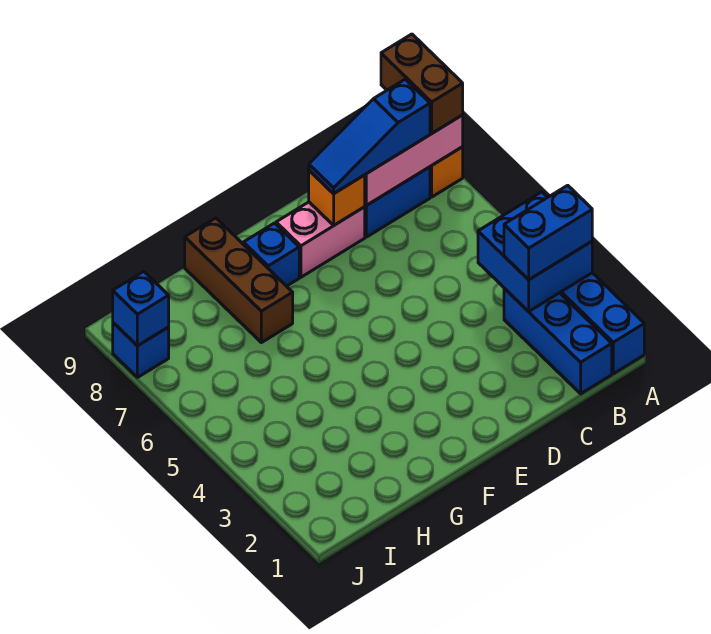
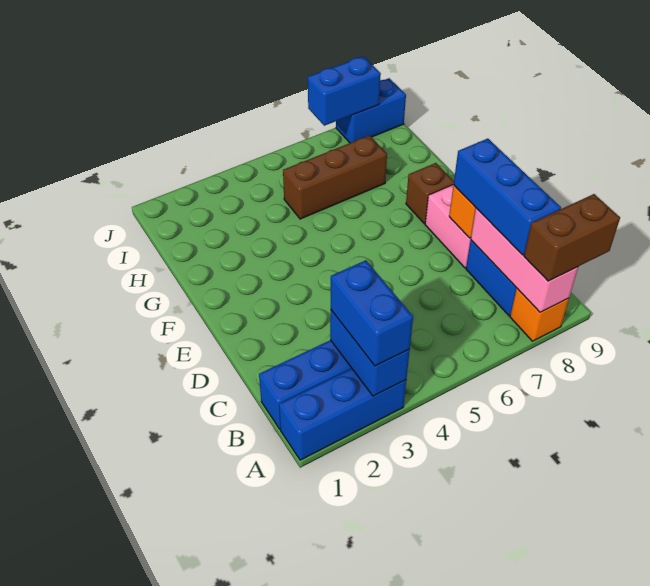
blue brick A3:B4 level 2 -> blue brick A3:B3 level 2
blue slope B8:D8 level 3 top B -> blue brick B8:D8 level 3
blue brick F8 level 1 -> brown brick F8 level 1
brown brick G7:G9 level 1 -> brown brick H5:H7 level 1
blue brick J8 level 1 -> blue brick J8:J9 level 1
blue brick J8 level 2 -> blue brick J7:J8 level 2

